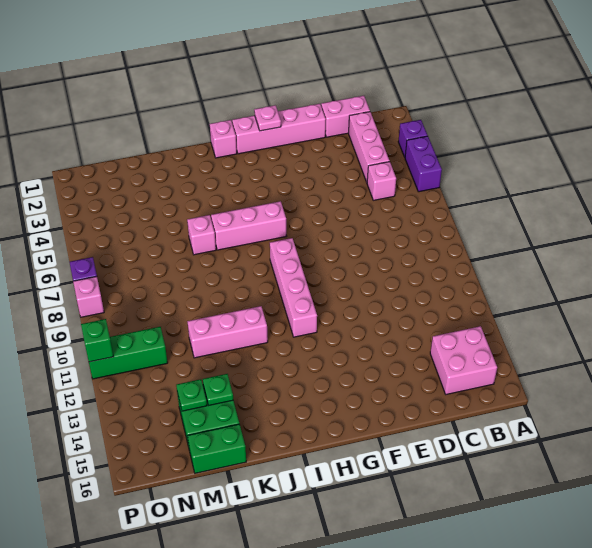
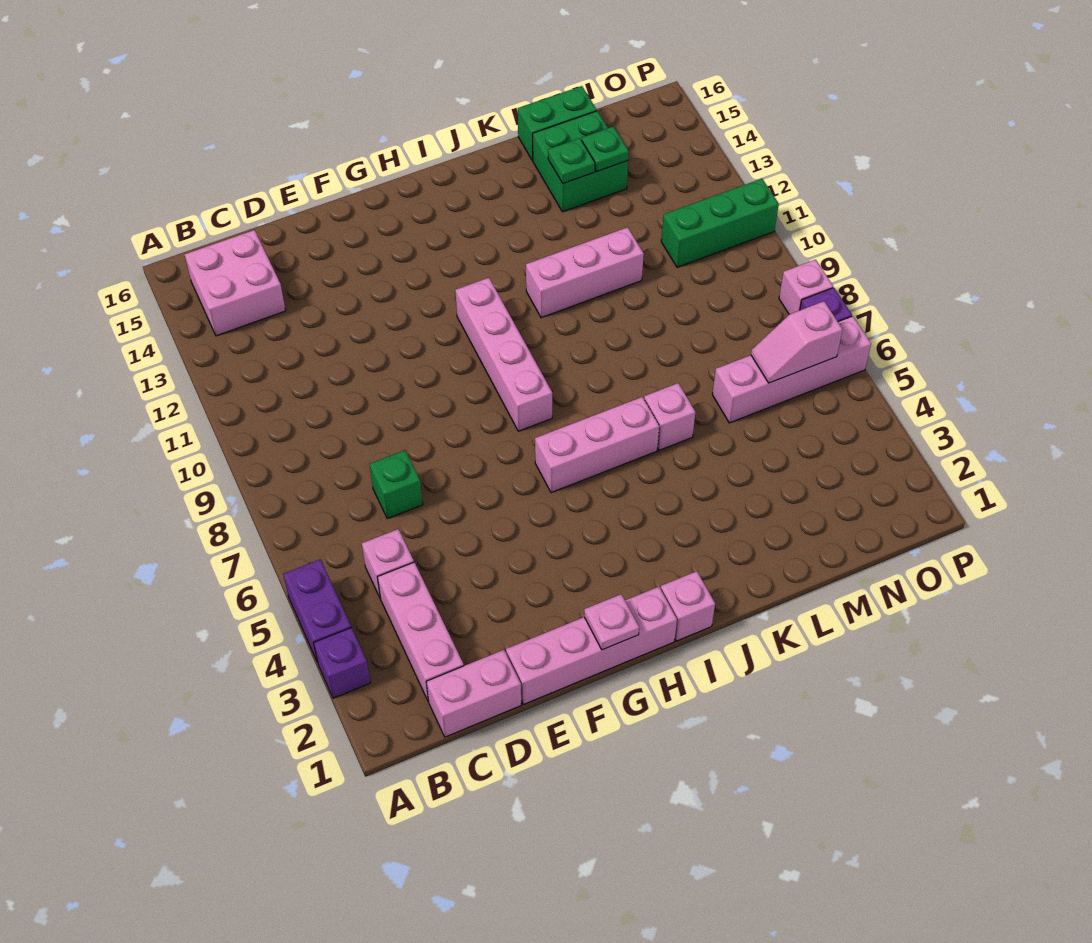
none -> pink brick M6:P6 level 1
none -> pink slope N6:O6 level 2 top O
green brick P11 level 2 -> green brick D7 level 1

